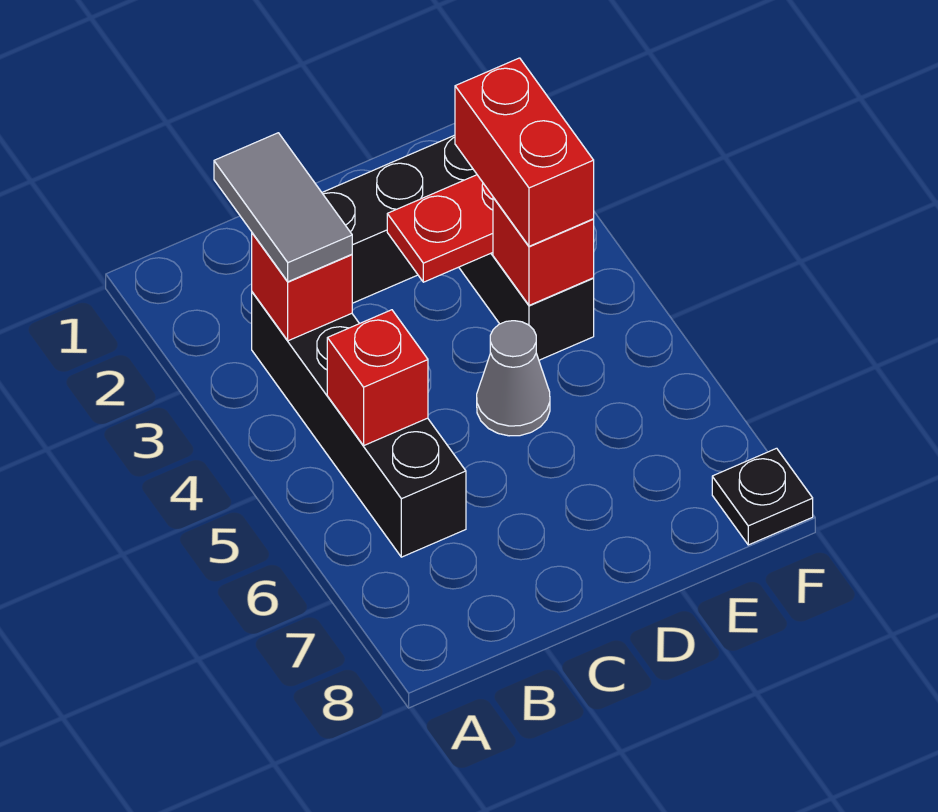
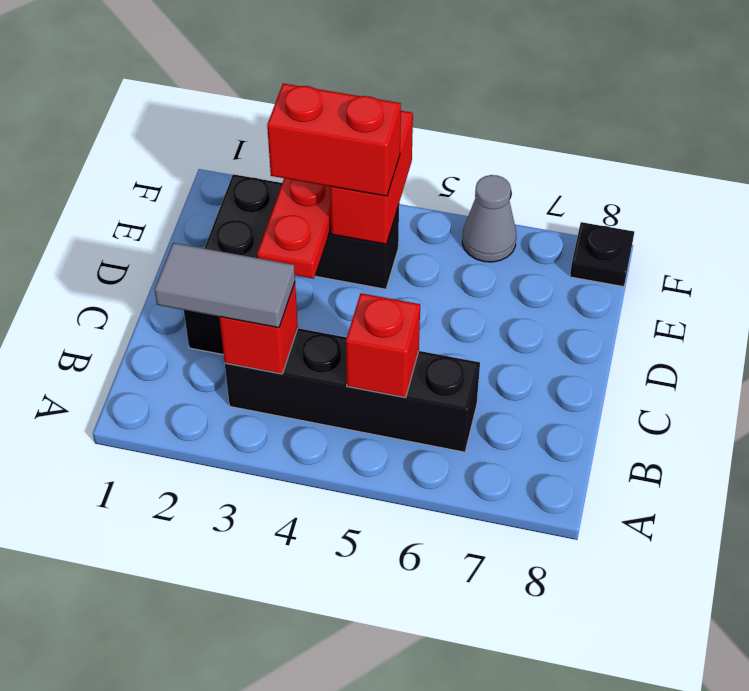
grey cone D5 level 1 -> grey cone F6 level 1
red brick E4 level 2 -> red brick E4:F4 level 2

